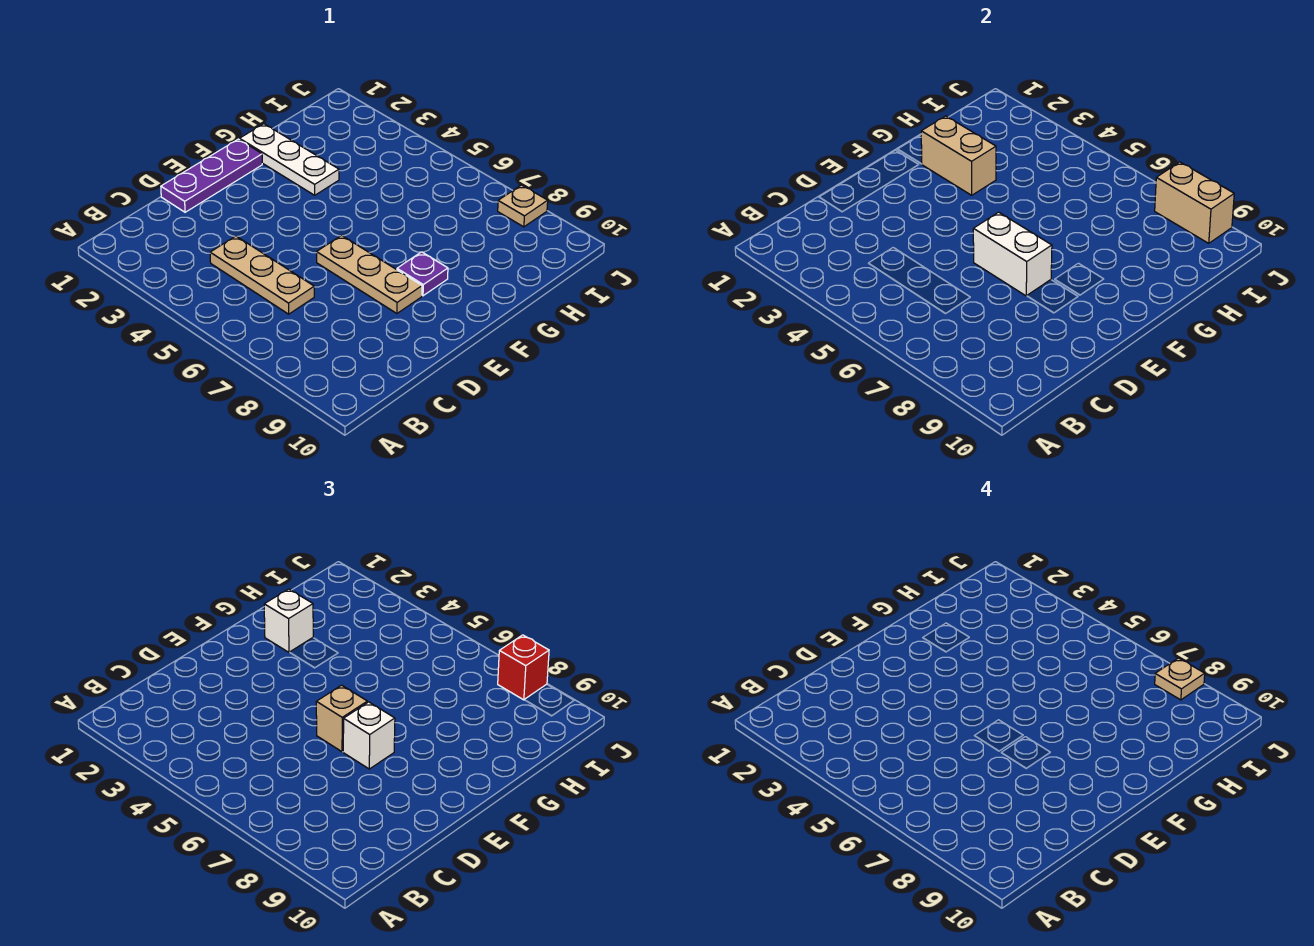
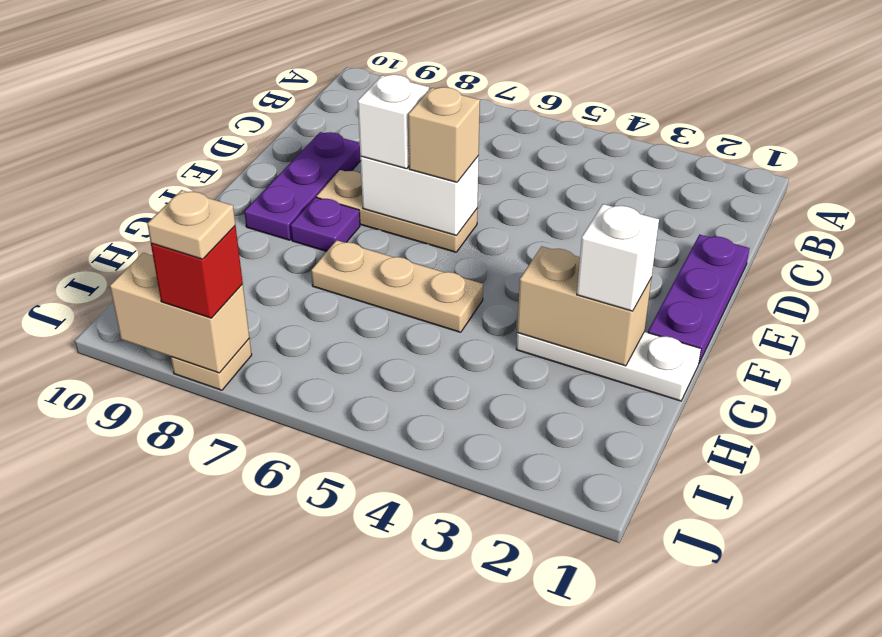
tan plate C4:C6 level 1 -> tan plate G5:G7 level 1
none -> purple plate D9:F9 level 1

